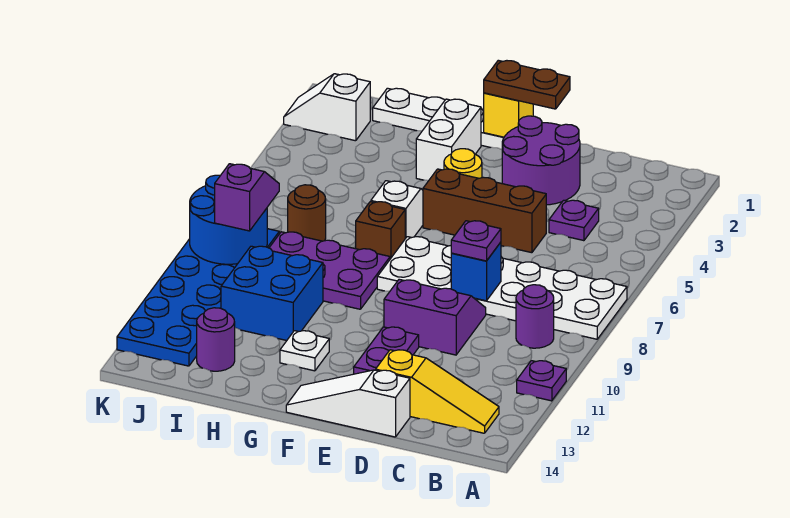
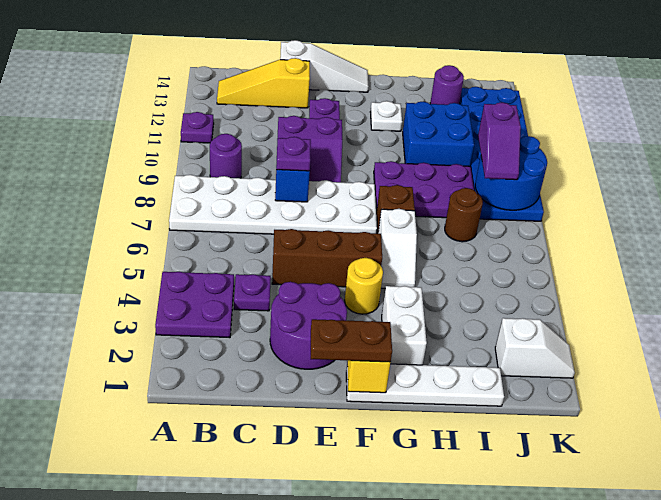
none -> purple plate A3:B4 level 1

